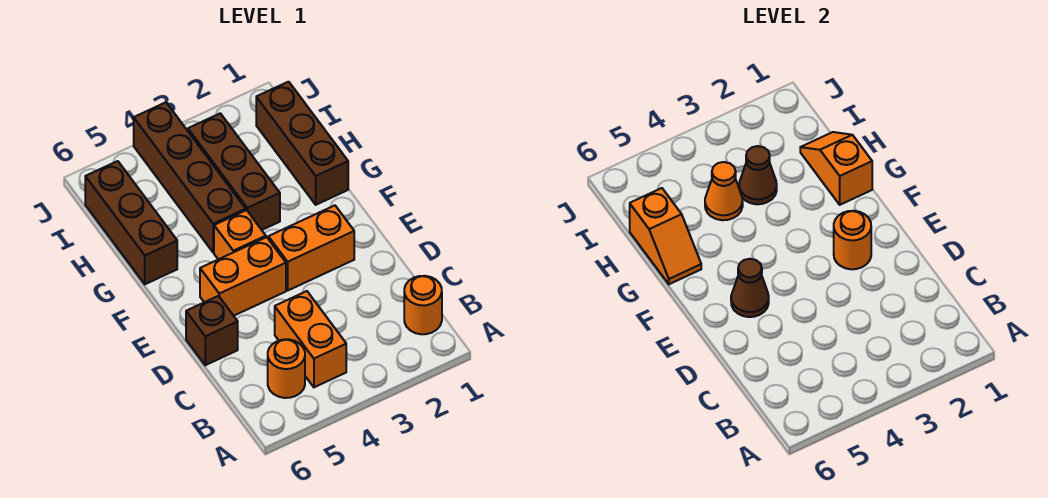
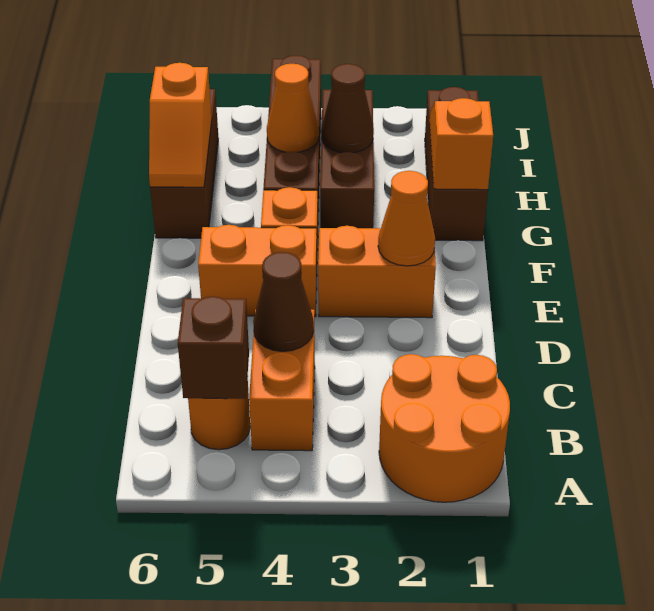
orange round brick B1 level 1 -> orange round brick A1:B2 level 1
brown brick D6 level 1 -> brown brick B5 level 2
orange round brick E2 level 2 -> orange cone E2 level 2
brown cone E5 level 2 -> brown cone C4 level 2

